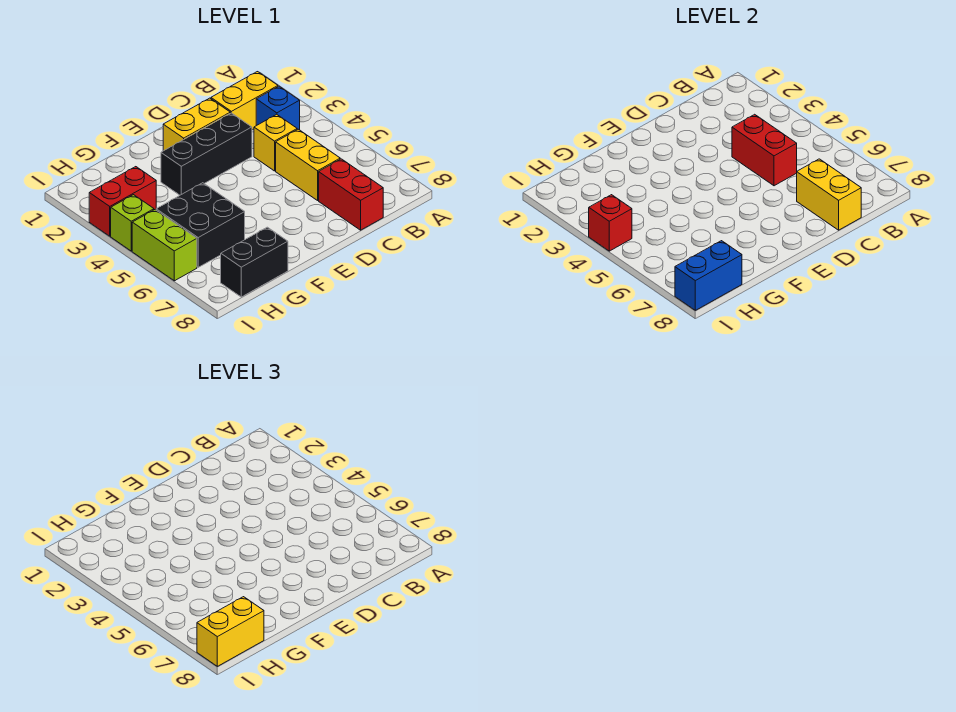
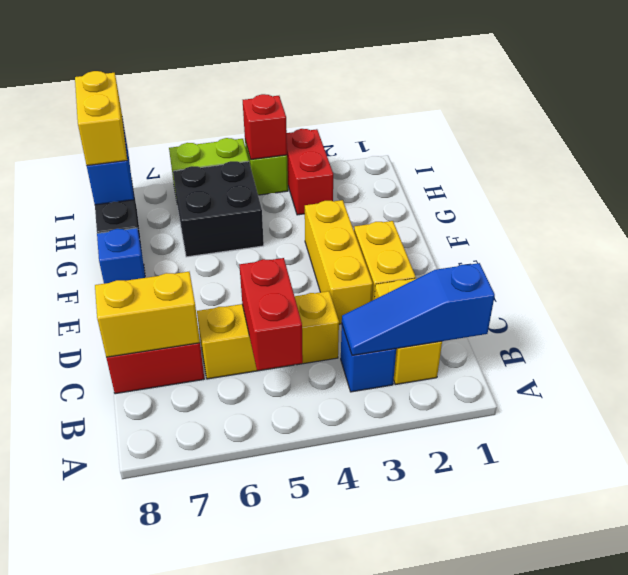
none -> blue slope B1:B3 level 2 top 1
red brick C4:C5 level 2 -> red brick B5:C5 level 2
black brick D3:F3 level 1 -> yellow brick D3:F3 level 1
none -> blue brick F8 level 1

